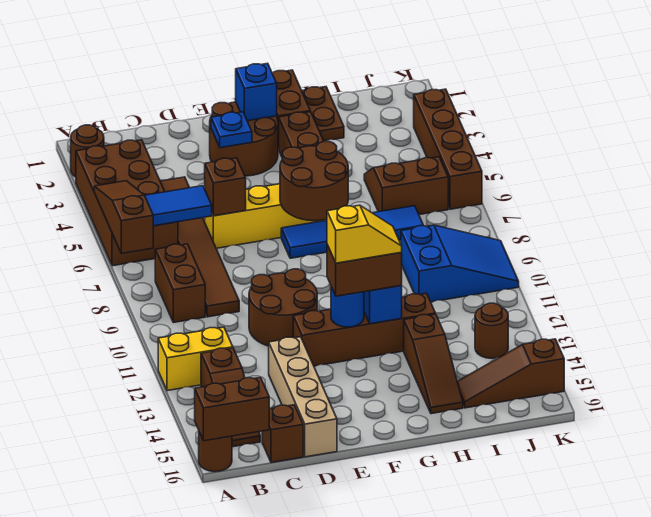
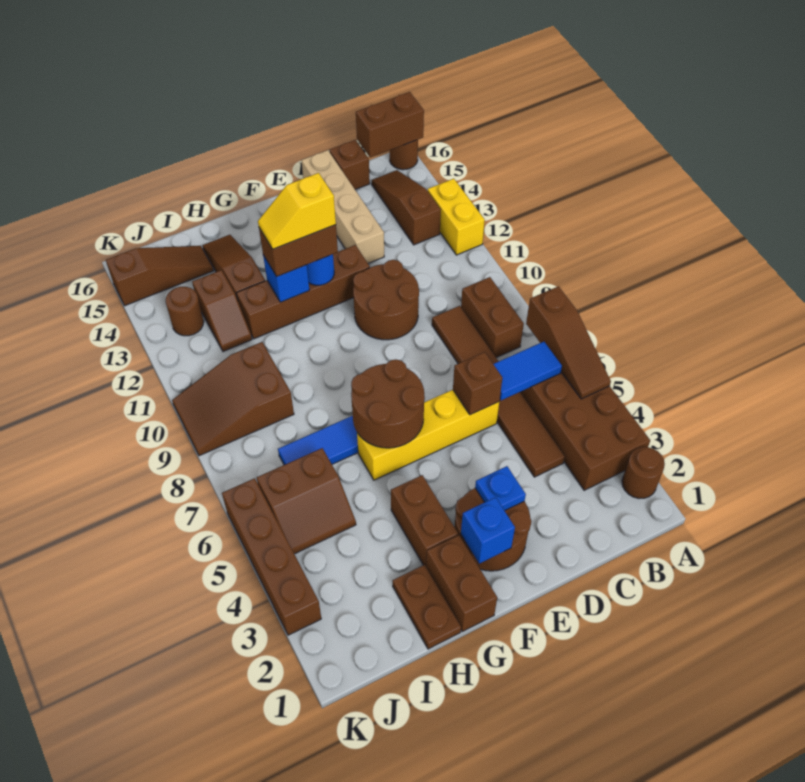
yellow brick A12:B12 level 1 -> yellow brick A12:A13 level 1
blue slope I9:K10 level 1 top I -> brown slope I9:K10 level 1 top I
none -> brown slope I12:I13 level 1 top 13

